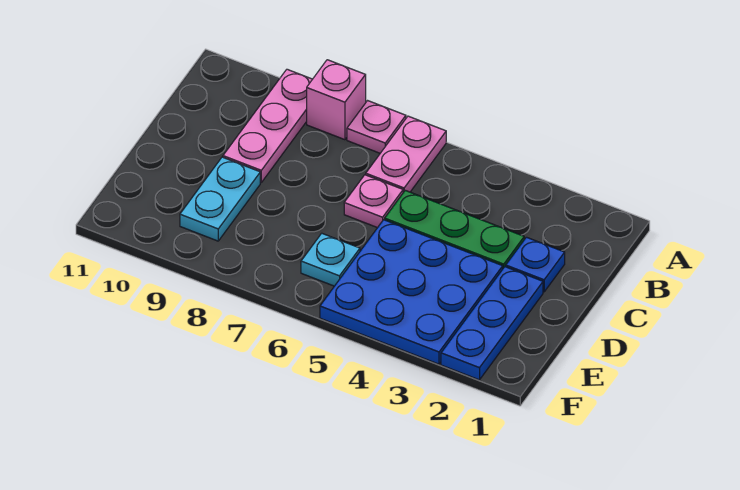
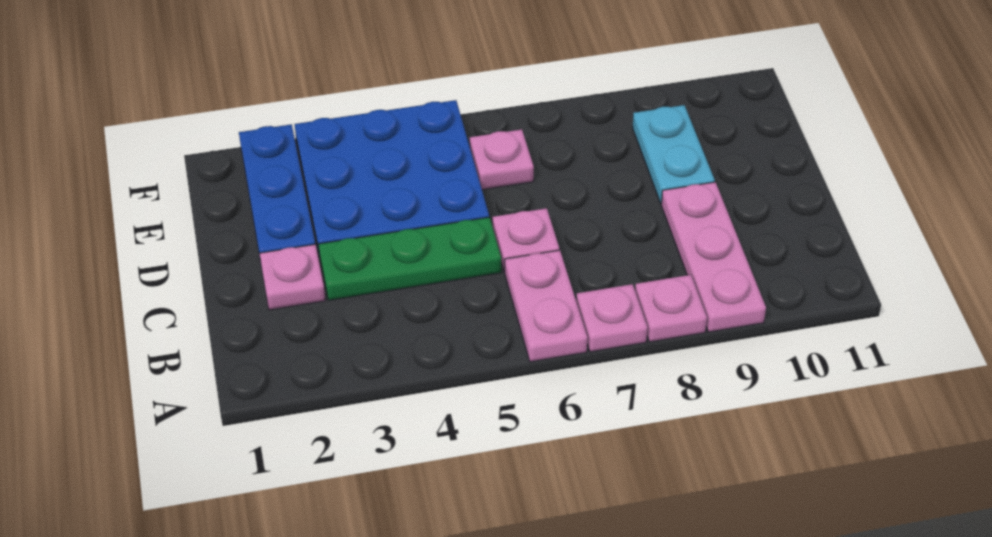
pink brick A8 level 1 -> pink plate A8 level 1
blue plate C2 level 1 -> pink plate C2 level 1
cyan plate E6 level 1 -> pink plate E6 level 1

